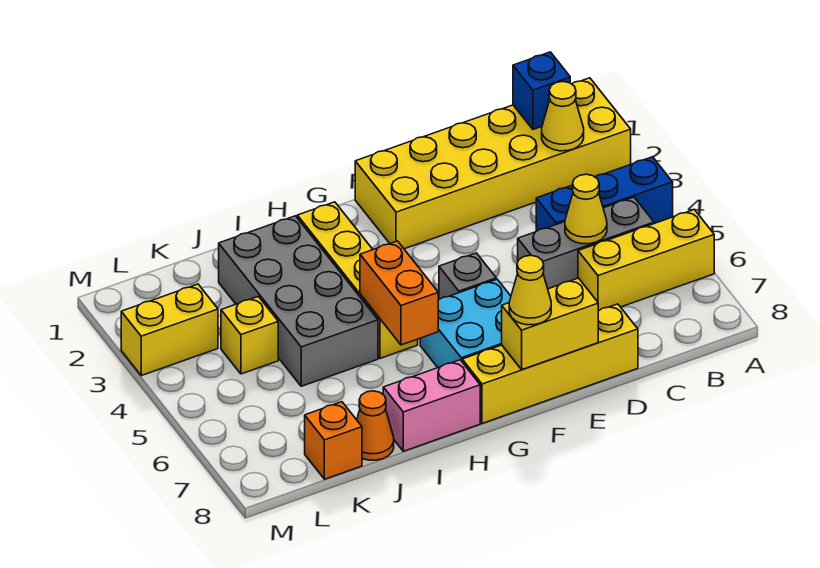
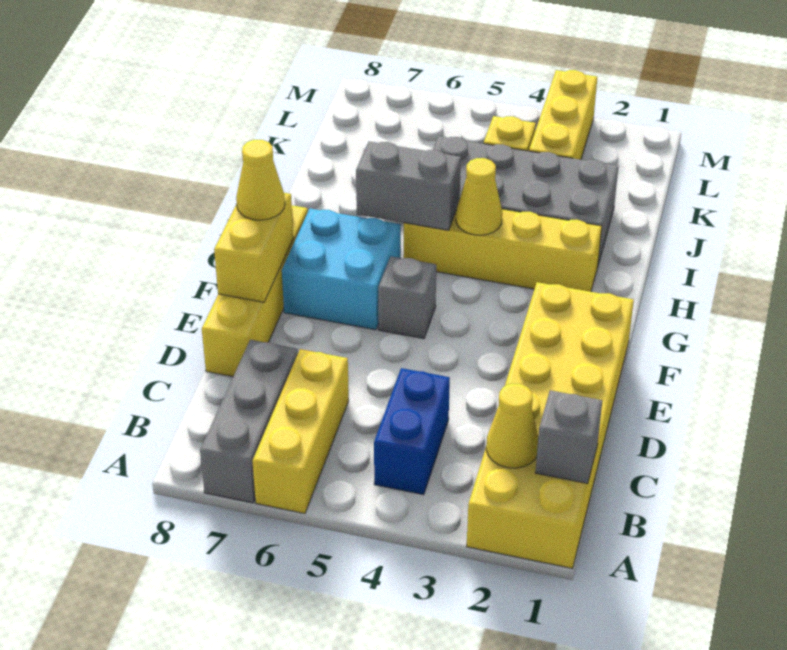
blue brick A4:C4 level 1 -> blue brick B4:C4 level 1
blue brick B1 level 2 -> grey brick B1 level 2
grey brick B5:D5 level 1 -> grey brick A7:C7 level 1
yellow cone C5 level 2 -> yellow cone H4 level 2
orange brick H5:H6 level 2 -> grey brick H5:H6 level 2
pink brick H8:I8 level 1 -> none
orange cone J8 level 1 -> none
orange brick K8 level 1 -> none
yellow brick L3:M3 level 1 -> yellow brick K3:M3 level 1

